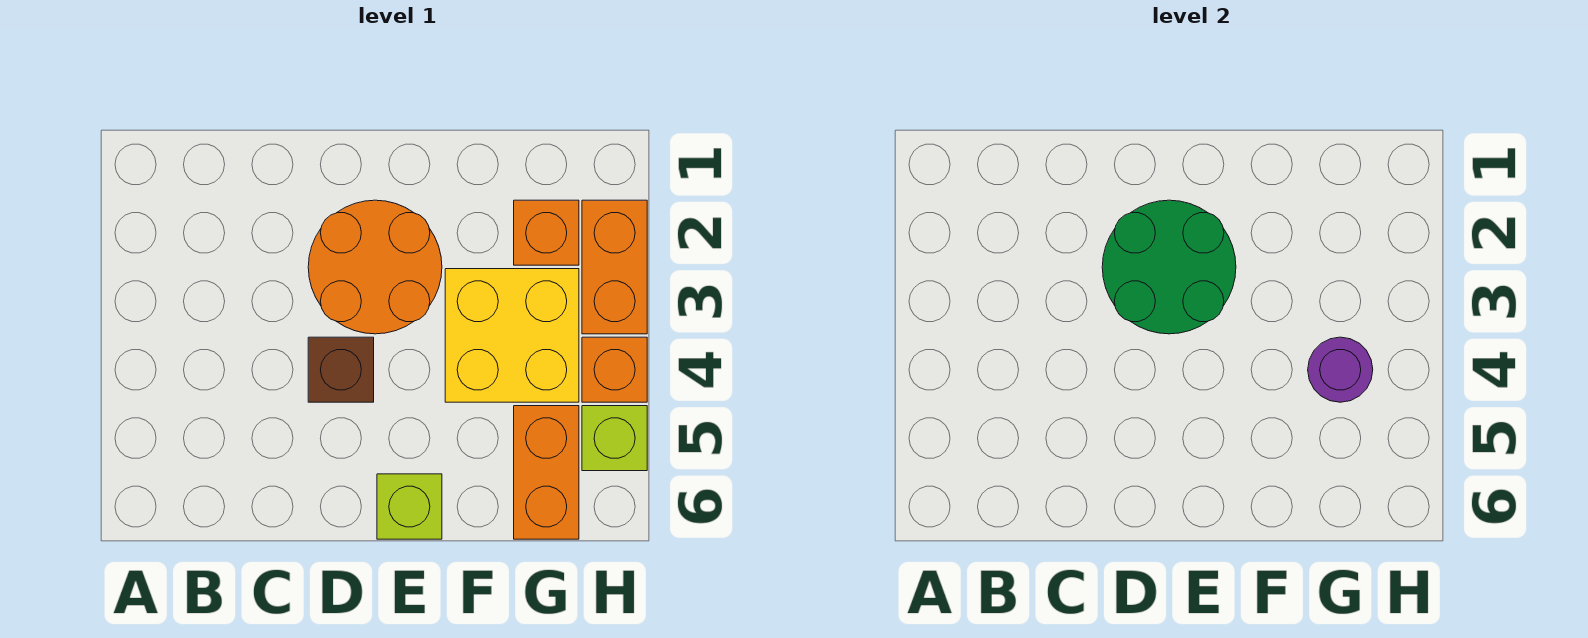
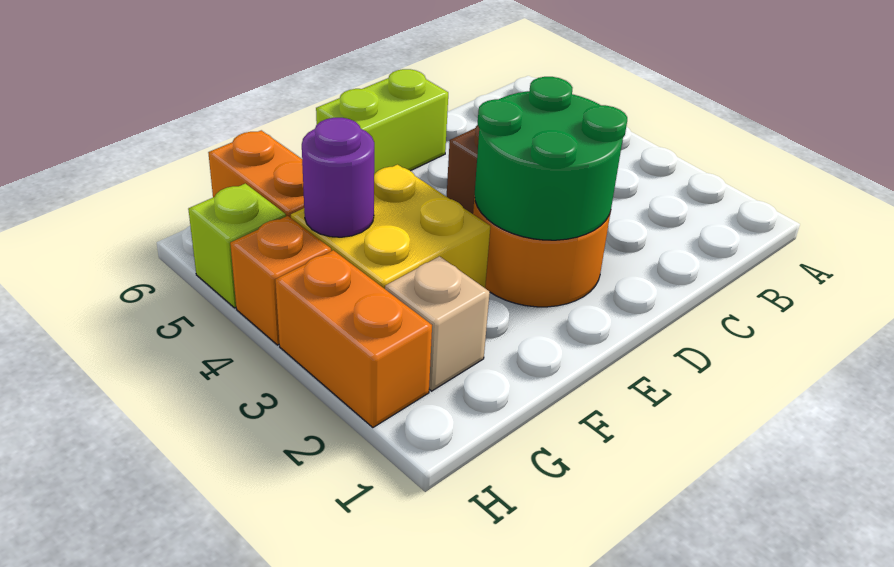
lime brick E6 level 1 -> lime brick D6:E6 level 1
orange brick G2 level 1 -> tan brick G2 level 1

